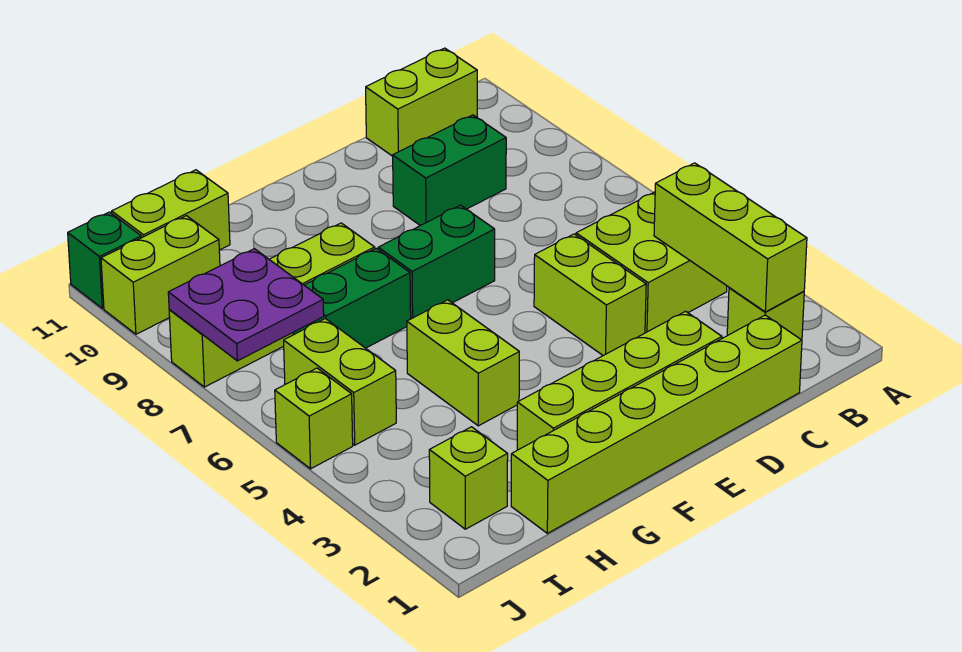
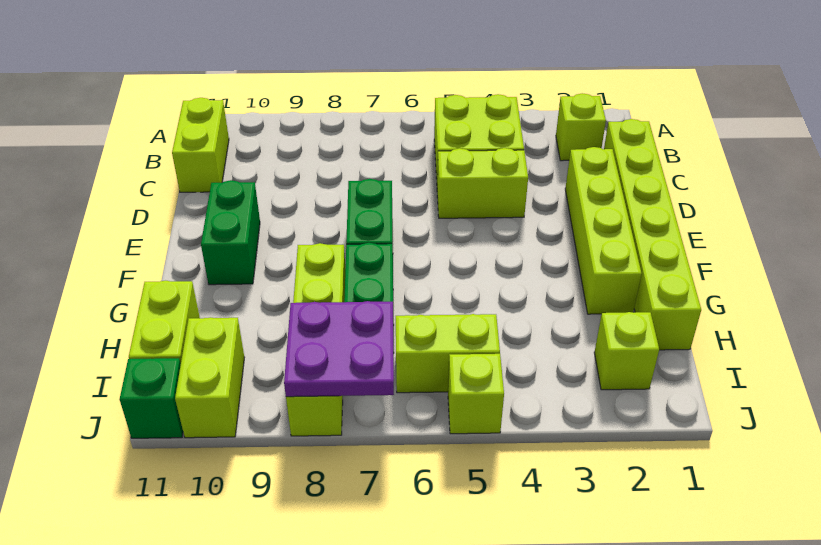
lime brick B2:B4 level 2 -> none
green brick C9:D9 level 1 -> green brick E10:F10 level 1
lime brick G4:G5 level 1 -> none

